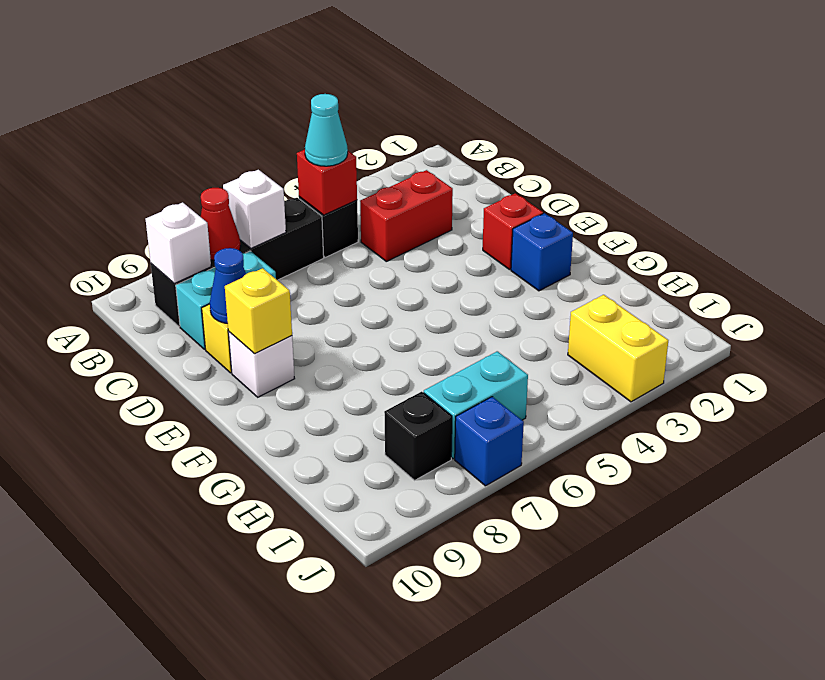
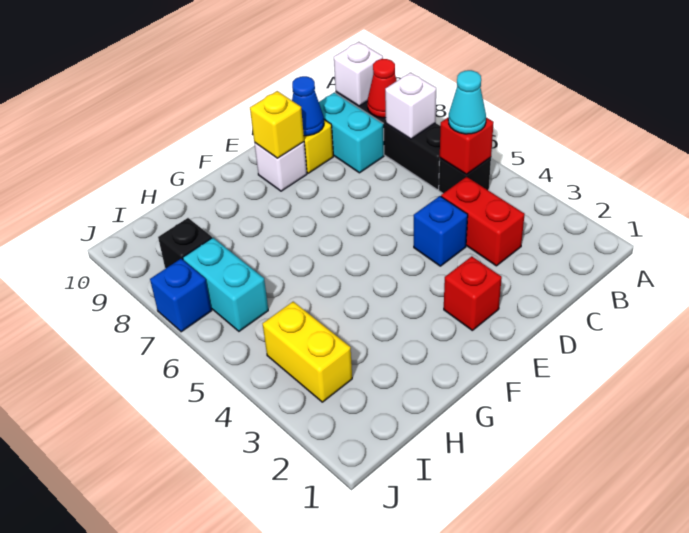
blue brick F2 level 1 -> blue brick D4 level 1
yellow brick I3:J3 level 1 -> yellow brick I3:I4 level 1

